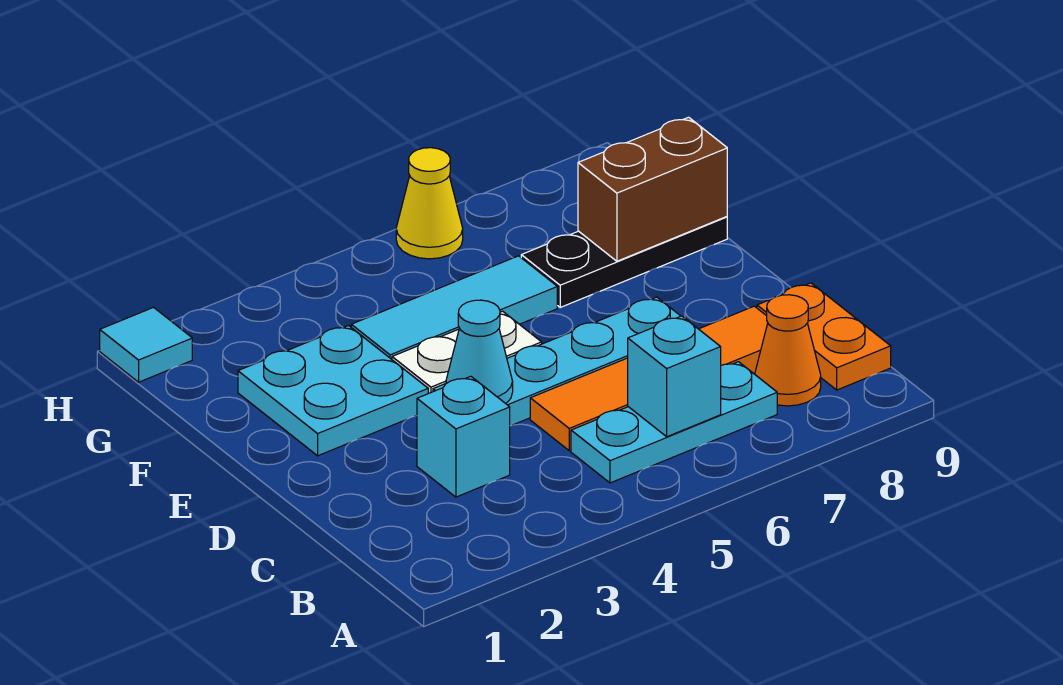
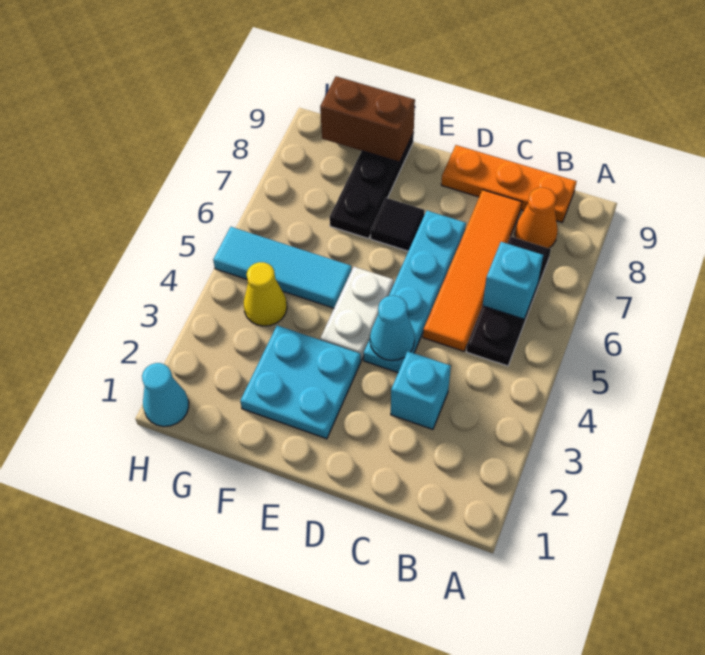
cyan plate B5:B7 level 1 -> black plate B5:B7 level 1
orange plate B9:C9 level 1 -> orange plate B9:D9 level 1
none -> black tile E7 level 1
cyan tile F4:F6 level 1 -> cyan tile F5:H5 level 1
brown brick F8:F9 level 2 -> brown brick F9:G9 level 2
cyan tile H1 level 1 -> cyan cone H1 level 1
yellow cone H6 level 1 -> yellow cone G4 level 1

